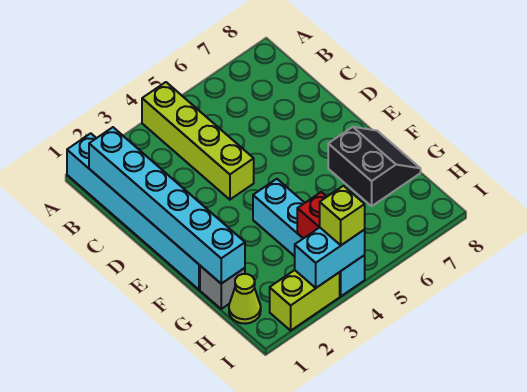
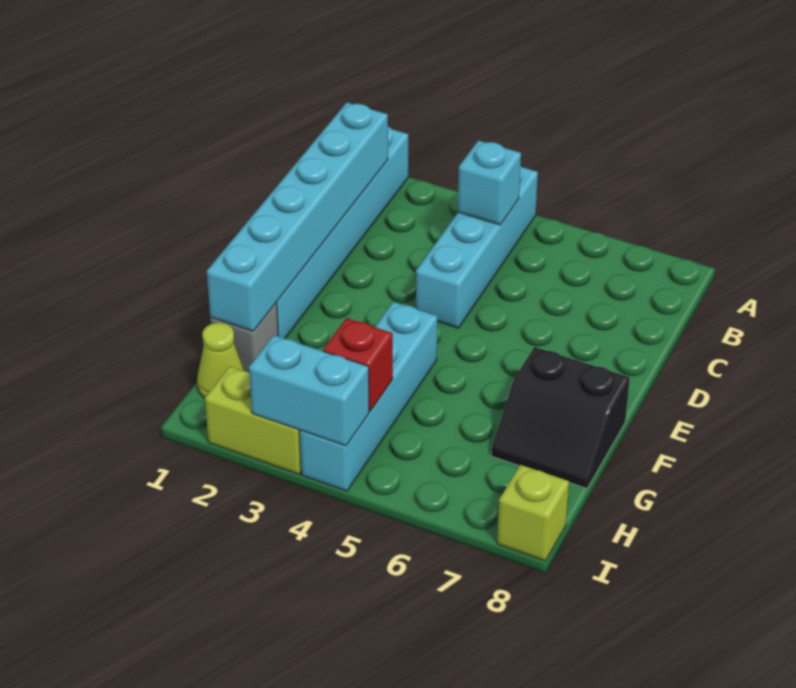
lime brick A4:D4 level 1 -> cyan brick A4:D4 level 1
none -> cyan brick B4 level 2
black slope F7:G8 level 1 top 7 -> black slope F7:G8 level 1 top F
lime brick I4 level 3 -> lime brick I8 level 1

